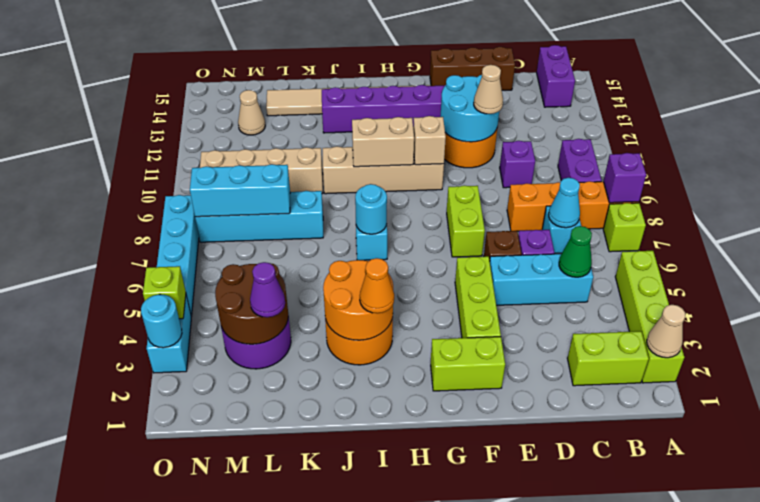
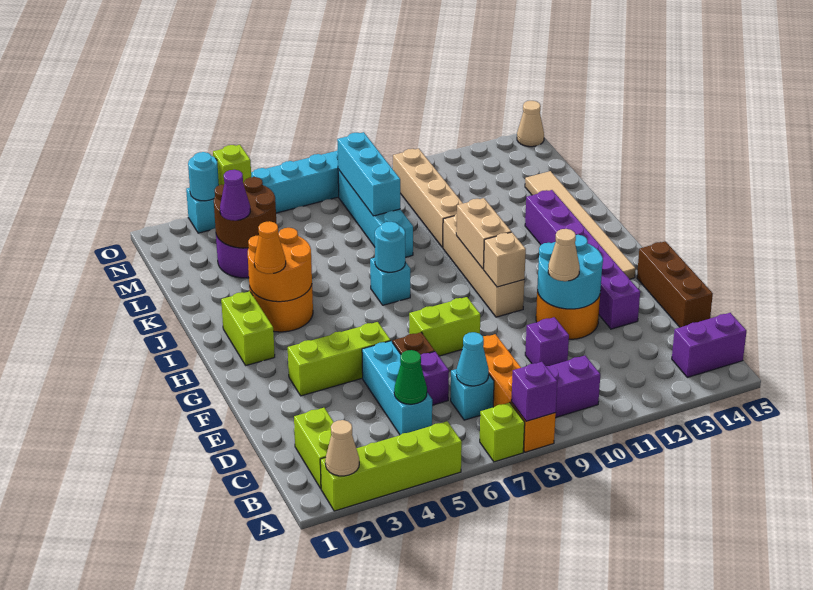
lime brick F2:G2 level 1 -> lime brick H2:I2 level 1
tan cone M13 level 1 -> tan cone O15 level 1

